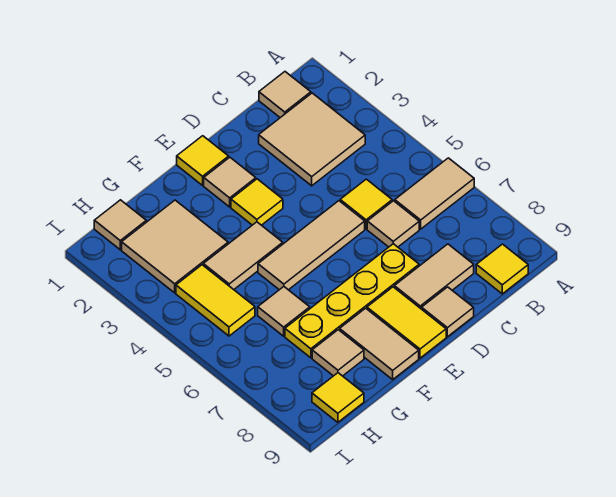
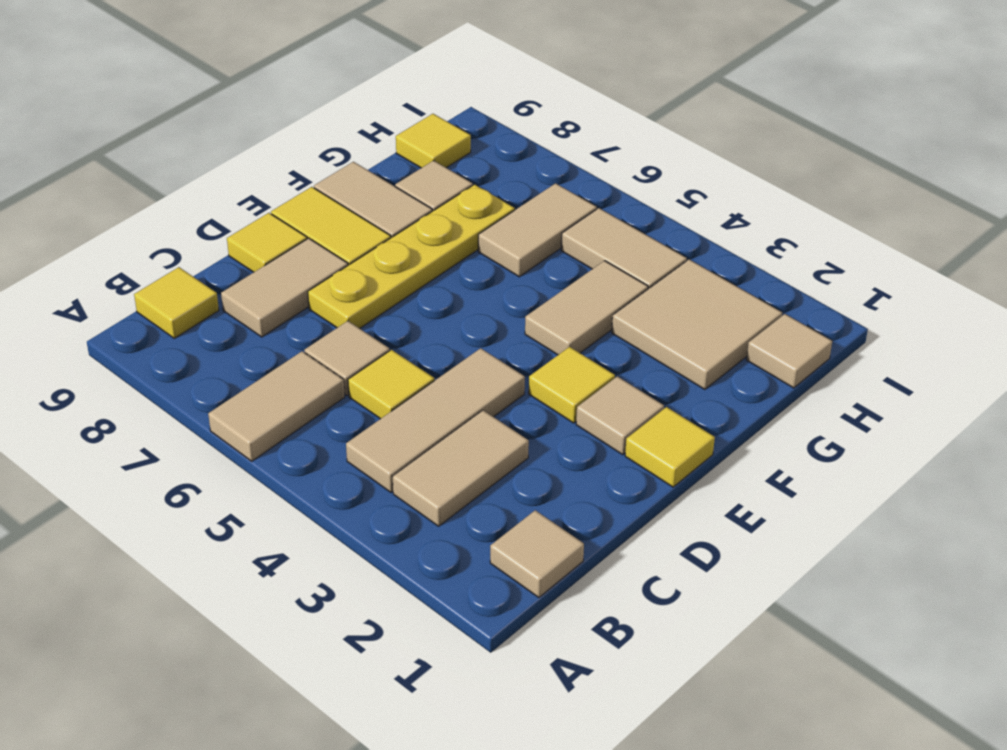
tan tile B2:C3 level 1 -> tan tile B3:C3 level 1
tan tile D5:F5 level 1 -> tan tile B4:D4 level 1
tan tile D9 level 1 -> yellow tile D9 level 1
tan tile G6 level 1 -> tan tile G6:H6 level 1
yellow tile H4:H5 level 1 -> tan tile H4:H5 level 1

